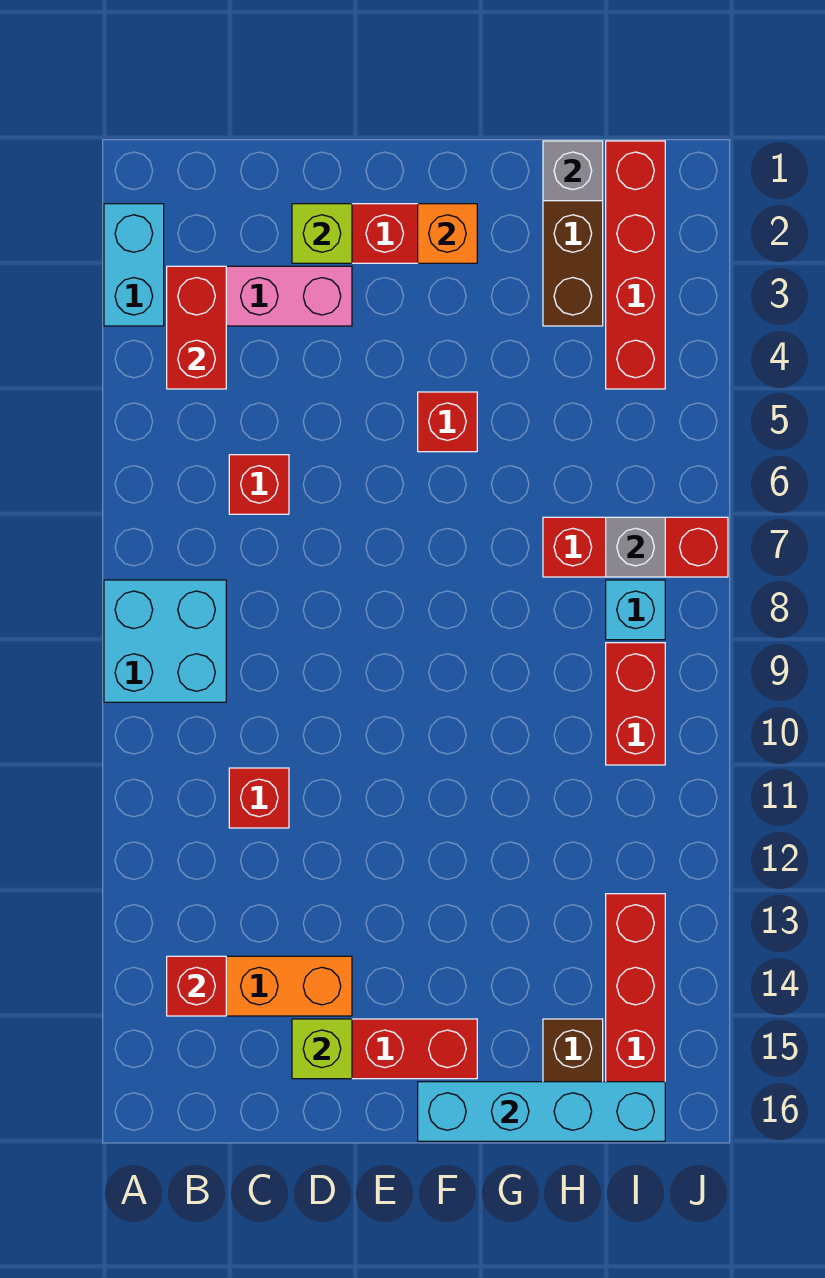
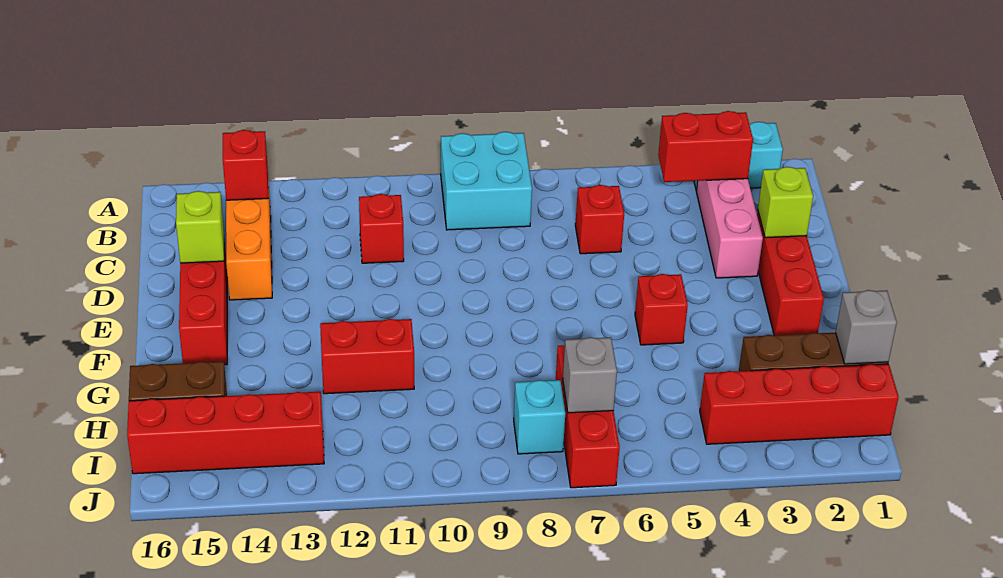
orange brick F2 level 2 -> none
cyan brick F16:I16 level 2 -> none
red brick I9:I10 level 1 -> red brick G11:G12 level 1

